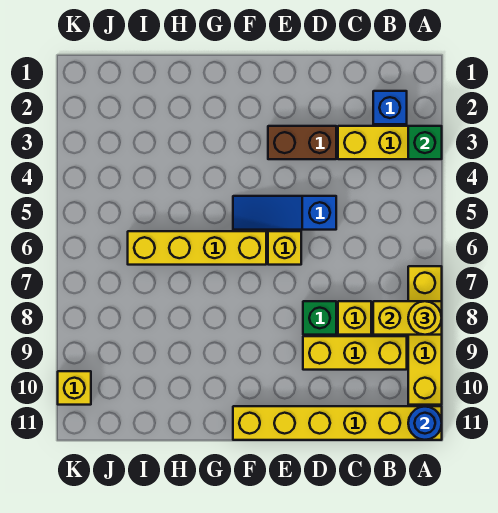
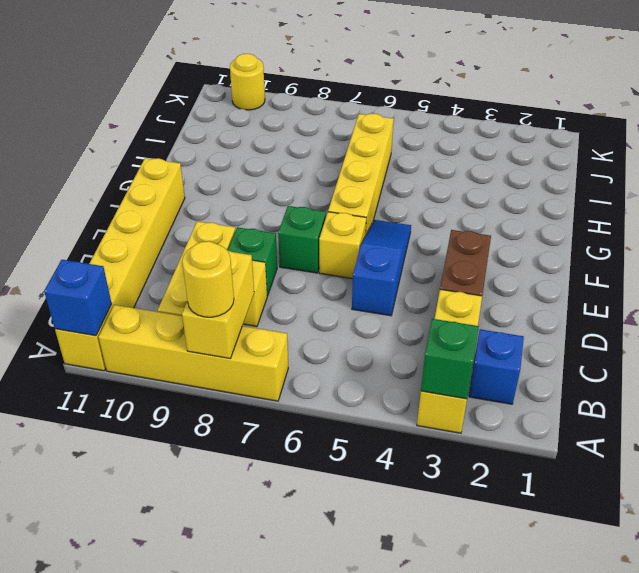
blue round brick A11 level 2 -> blue brick A11 level 2
none -> green brick E7 level 1
yellow brick K10 level 1 -> yellow round brick K10 level 1

